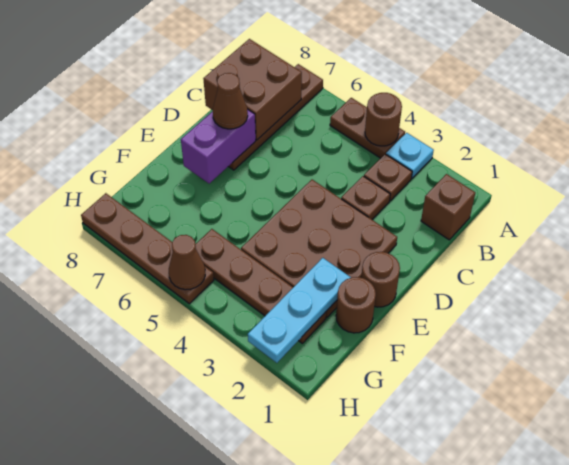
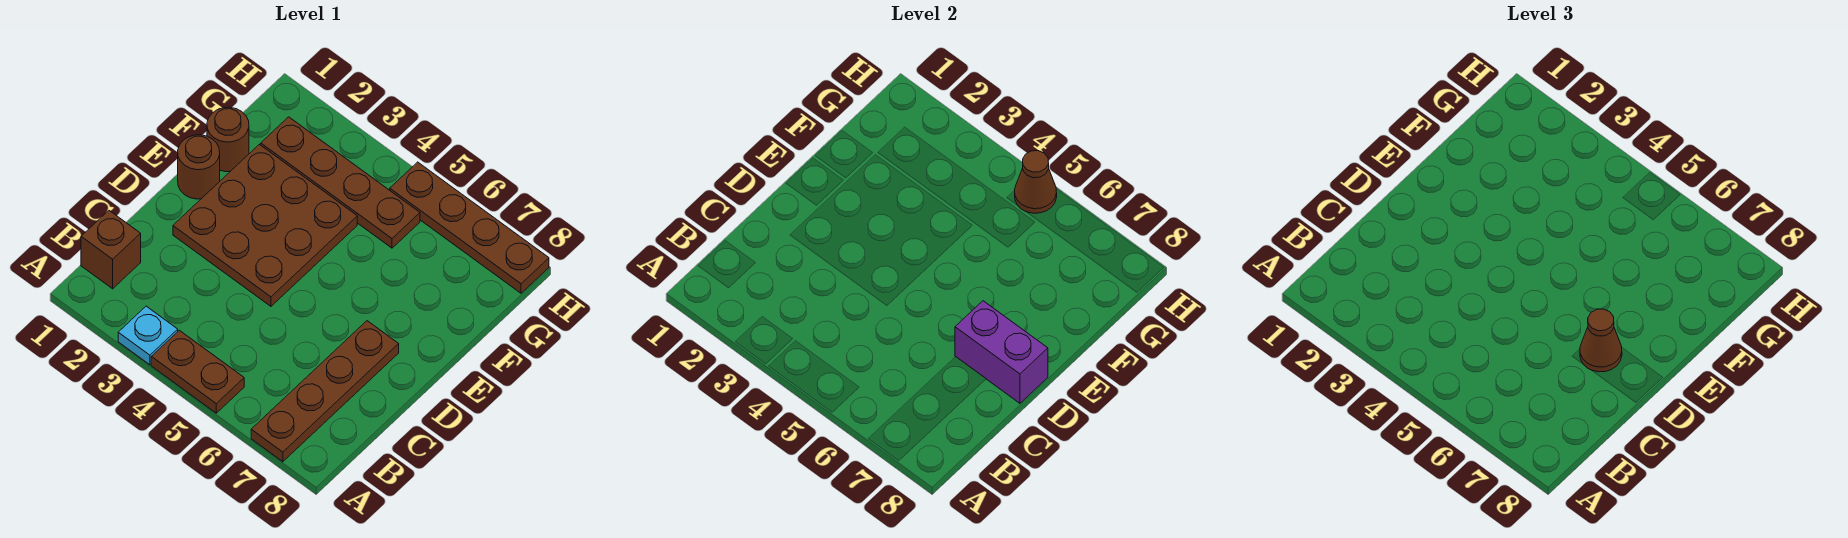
brown round brick A4 level 2 -> none
brown plate B3 level 1 -> none
brown brick B7:C8 level 2 -> none
brown plate C3 level 1 -> none
purple brick D7:E7 level 2 -> purple brick D7:D8 level 2
cyan plate F2:H2 level 2 -> none

